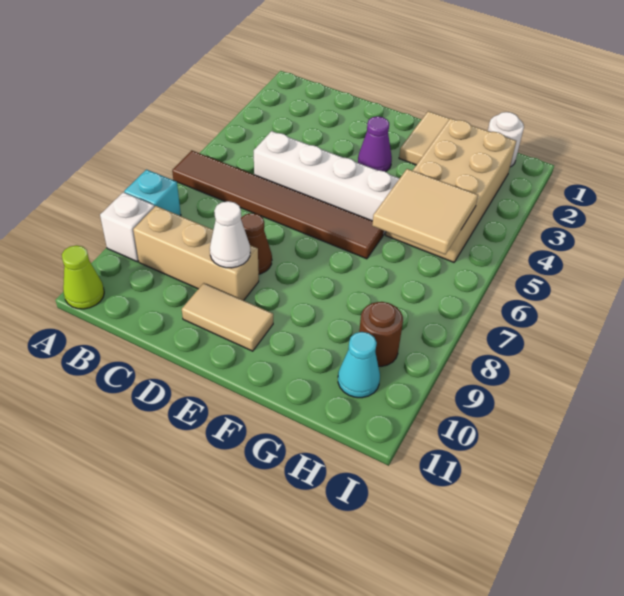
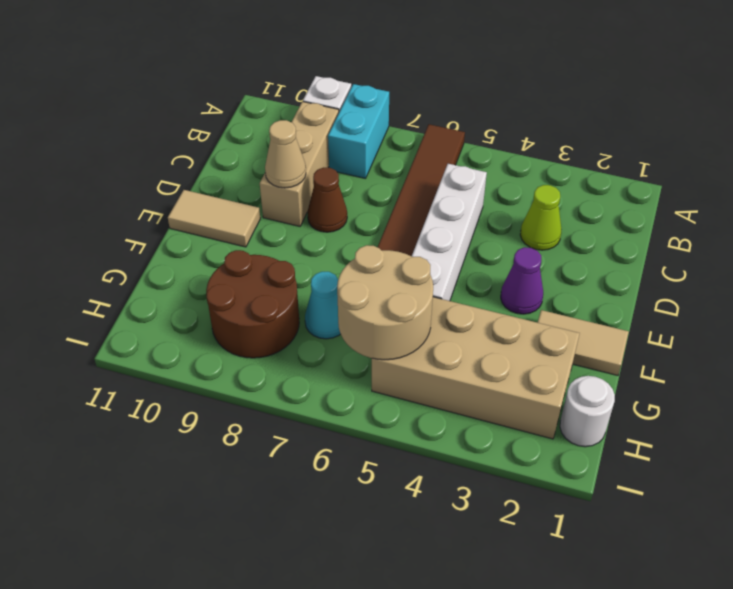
cyan brick A8 level 1 -> cyan brick A8:B8 level 1
lime cone A11 level 1 -> lime cone C3 level 1
white cone D9 level 2 -> tan cone D9 level 2
tan tile D10:E10 level 1 -> tan tile E10:E11 level 1
tan tile G5:H6 level 2 -> tan round brick G5:H6 level 2
brown round brick H9 level 1 -> brown round brick G8:H9 level 1
cyan cone H10 level 1 -> cyan cone G7 level 1

